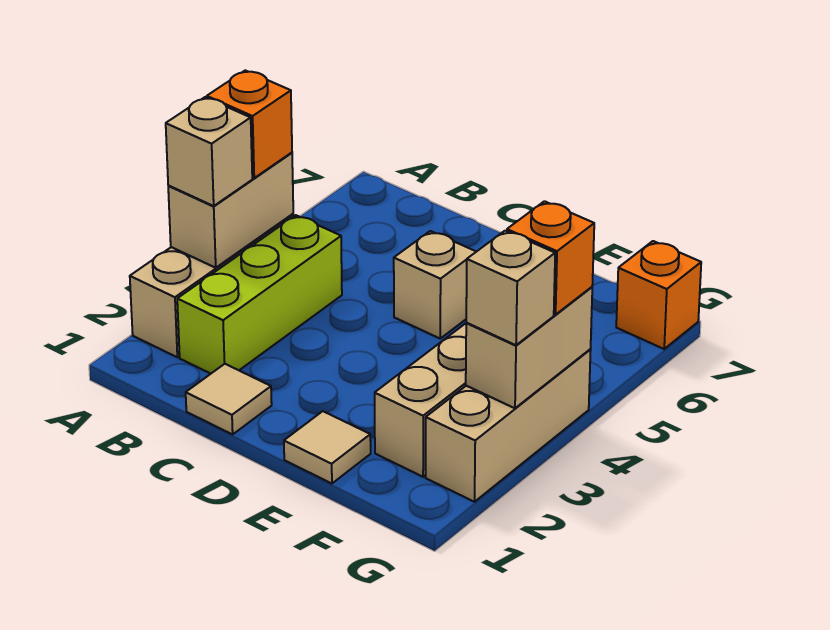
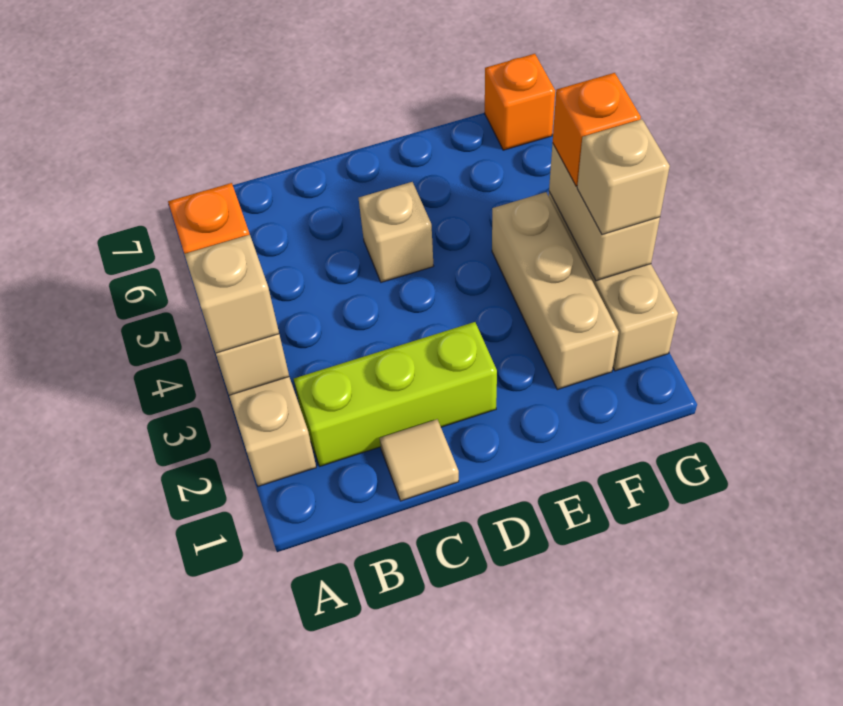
lime brick B2:B4 level 1 -> lime brick B2:D2 level 1
tan tile E1 level 1 -> none

